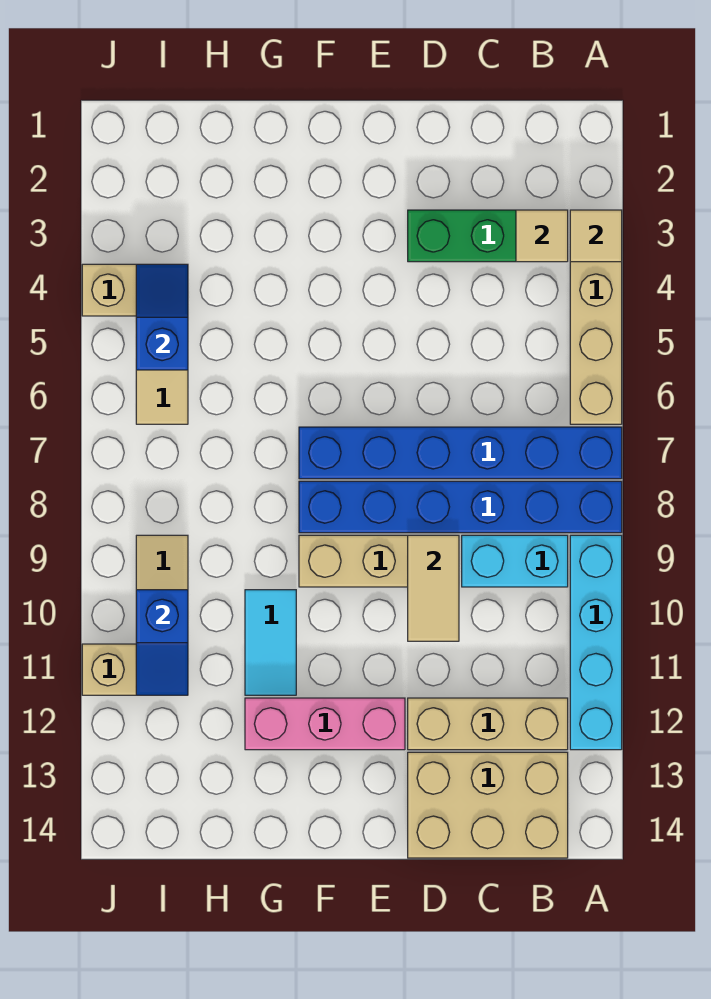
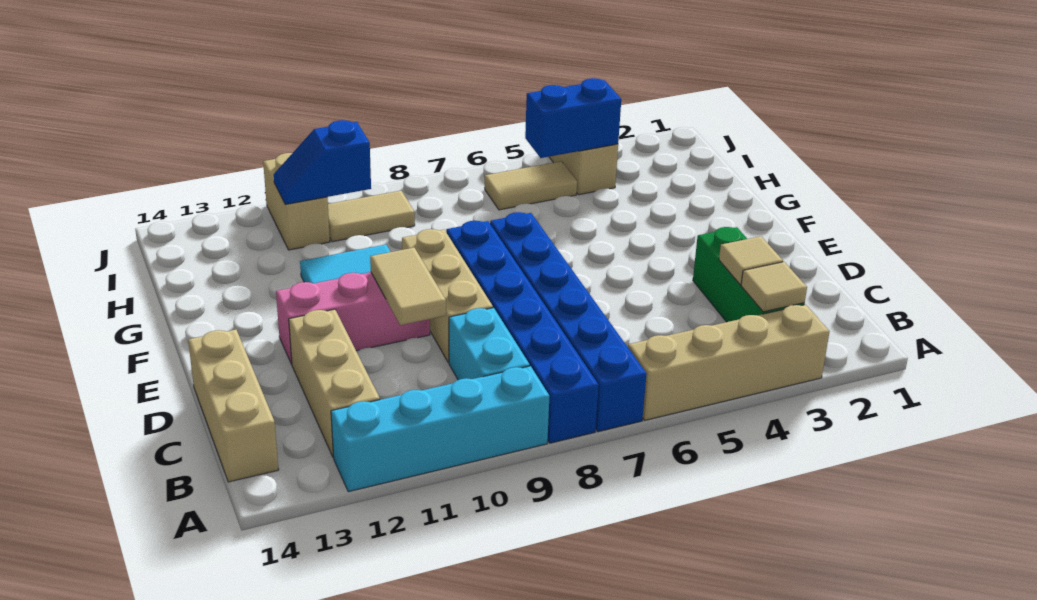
tan tile A3 level 2 -> tan tile C3 level 2
tan brick B13:D14 level 1 -> tan brick B14:D14 level 1
tan tile D9:D10 level 2 -> tan tile D10:E10 level 2
pink brick E12:G12 level 1 -> pink brick E10:E12 level 1
blue slope I4:I5 level 2 top 5 -> blue brick I4:I5 level 2

